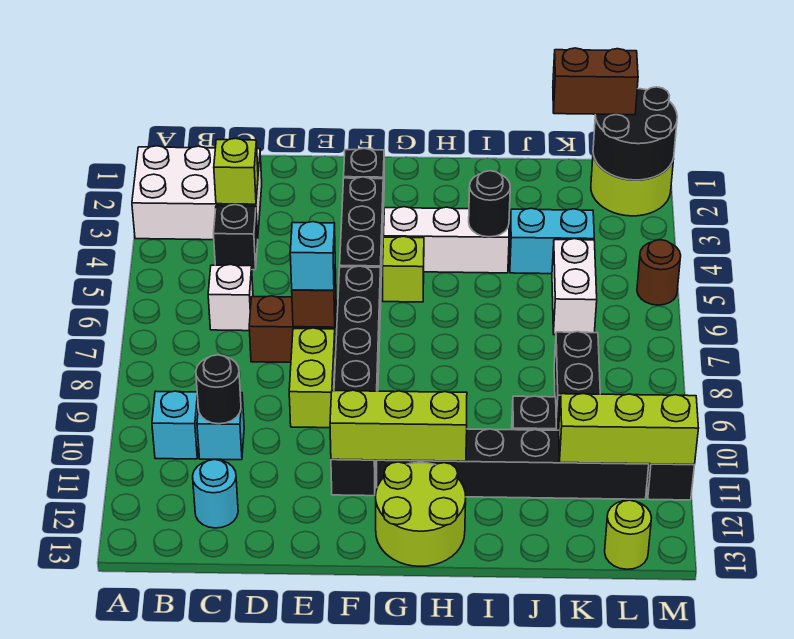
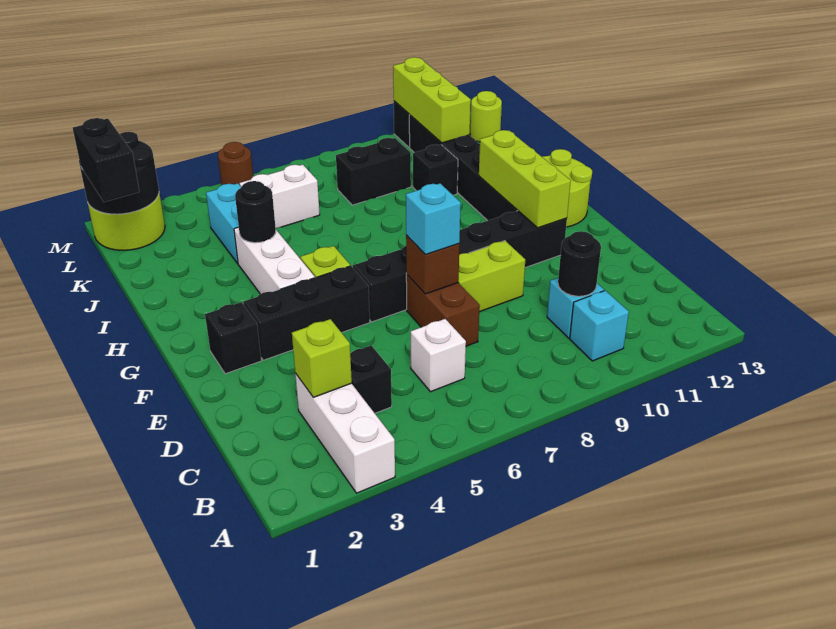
white brick A2:C3 level 1 -> white brick A3:C3 level 1
cyan round brick C12 level 1 -> none
brown brick K1:L1 level 3 -> black brick K1:L1 level 3

